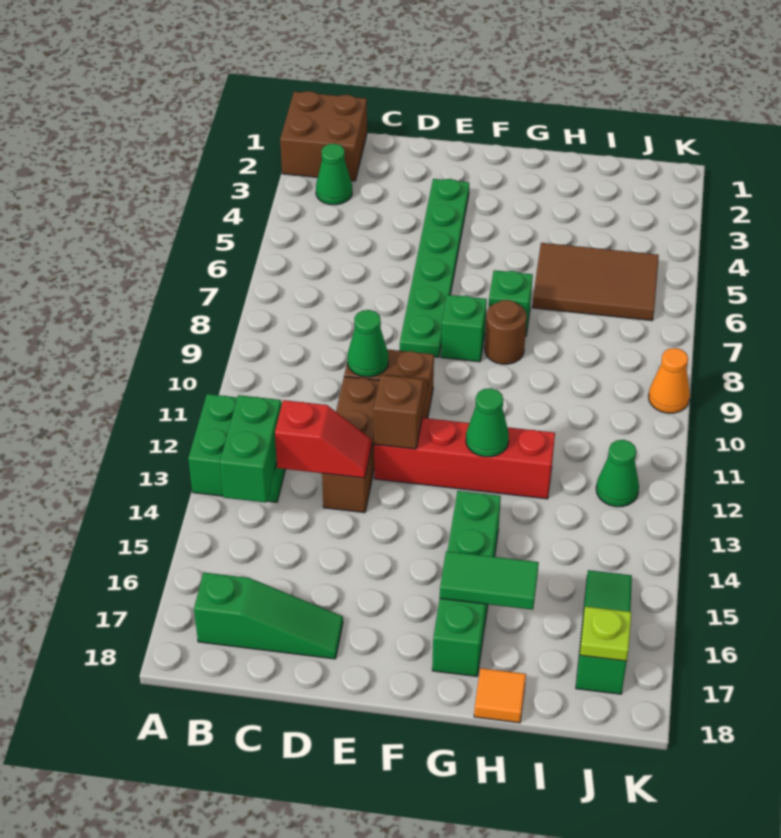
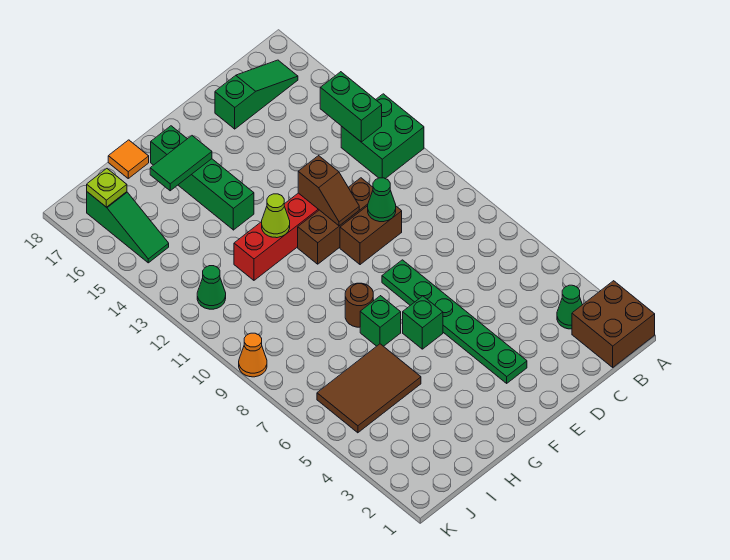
green slope B17:D17 level 1 top B -> green slope B17:D17 level 1 top D
red slope C13:D13 level 2 top C -> none
brown brick D11:D13 level 1 -> brown brick D11:F11 level 1
green brick F8 level 1 -> green brick F6 level 1
green cone G12 level 2 -> lime cone G12 level 2

